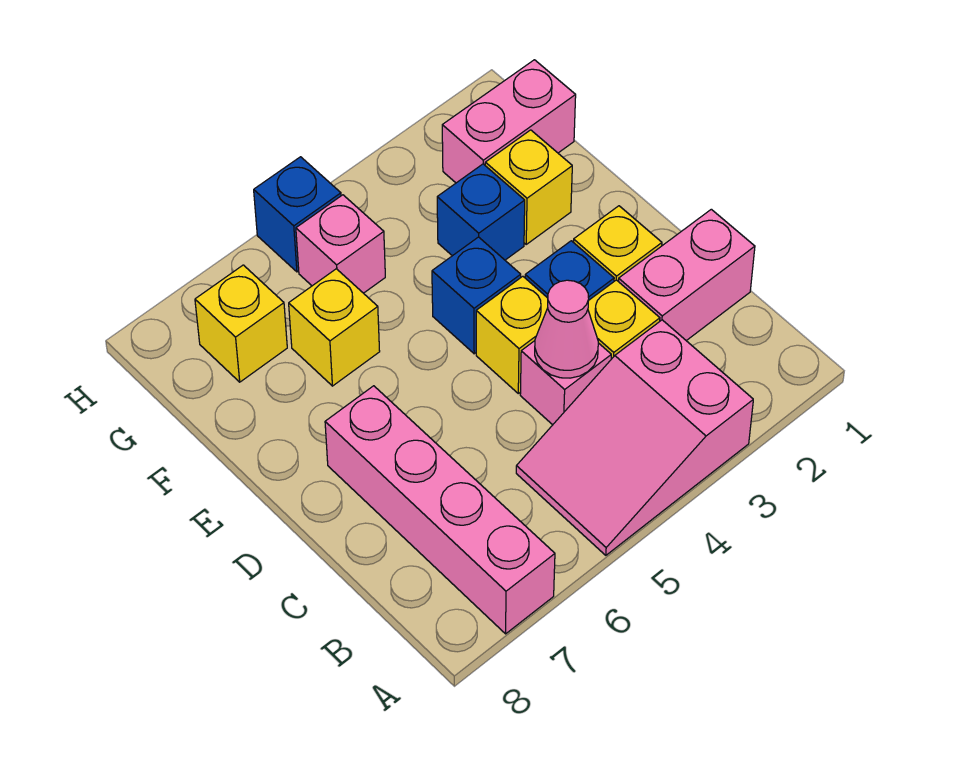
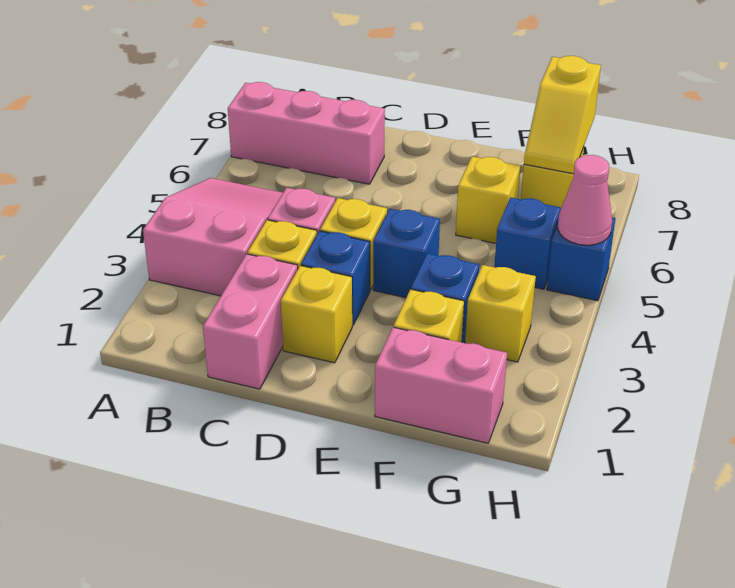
pink brick A7:D7 level 1 -> pink brick A7:C7 level 1
pink cone C4 level 2 -> pink cone H5 level 2
pink brick G1:G2 level 1 -> pink brick F1:G1 level 1
none -> yellow brick G3 level 1
pink brick G5 level 1 -> blue brick G5 level 1
none -> yellow slope G7:G8 level 2 top 8

